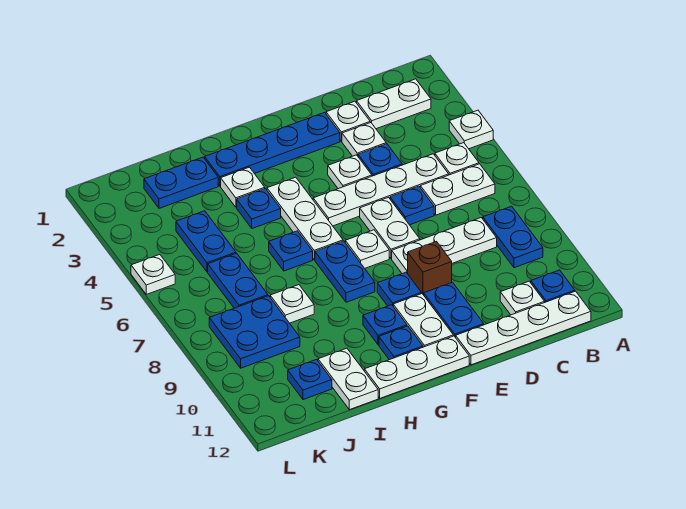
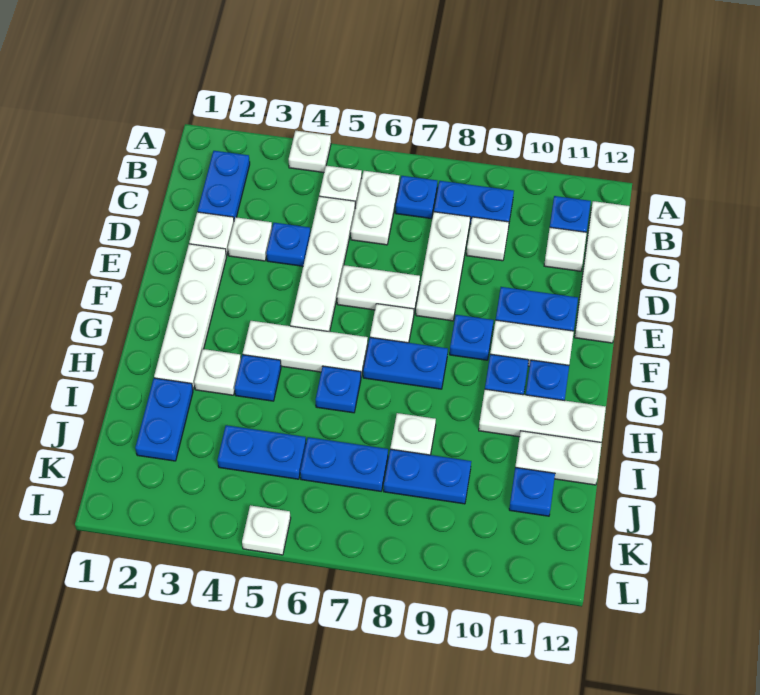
white plate B2:C2 level 1 -> blue plate B2:C2 level 1
blue plate D6 level 1 -> blue plate B7 level 1
blue plate E2:H2 level 1 -> white plate E2:H2 level 1
white plate E4 level 1 -> white plate C9 level 1
brown brick E9 level 1 -> none
white plate F12:H12 level 1 -> white plate H10:H12 level 1
blue plate J8:K9 level 1 -> blue plate J8:J9 level 1

